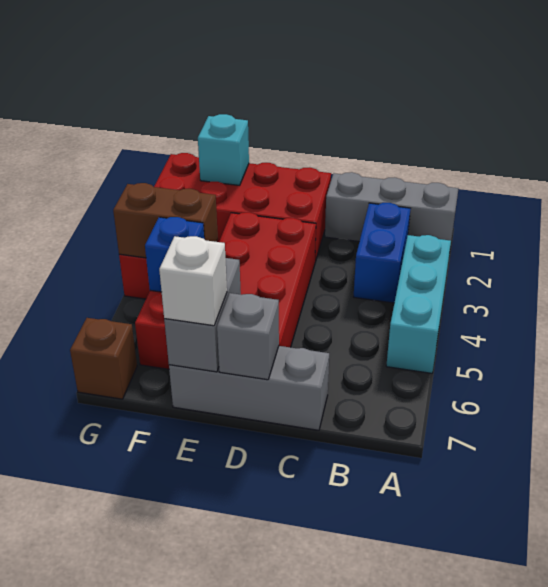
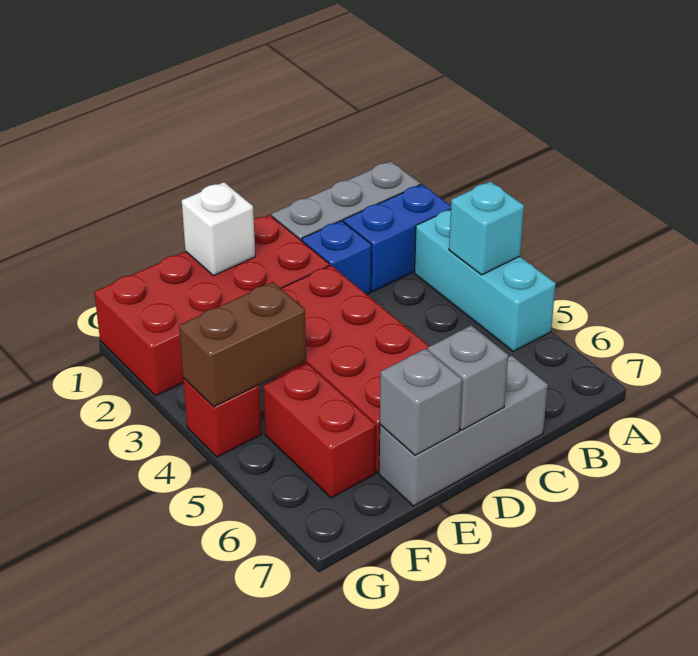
blue brick B2:B3 level 1 -> blue brick A2:B2 level 1
grey brick E6:E7 level 2 -> grey brick E7 level 2
white brick E7 level 3 -> white brick E1 level 2
cyan brick F1 level 2 -> cyan brick A4 level 2
blue brick F5 level 2 -> blue brick C2 level 1
brown brick G7 level 1 -> none

